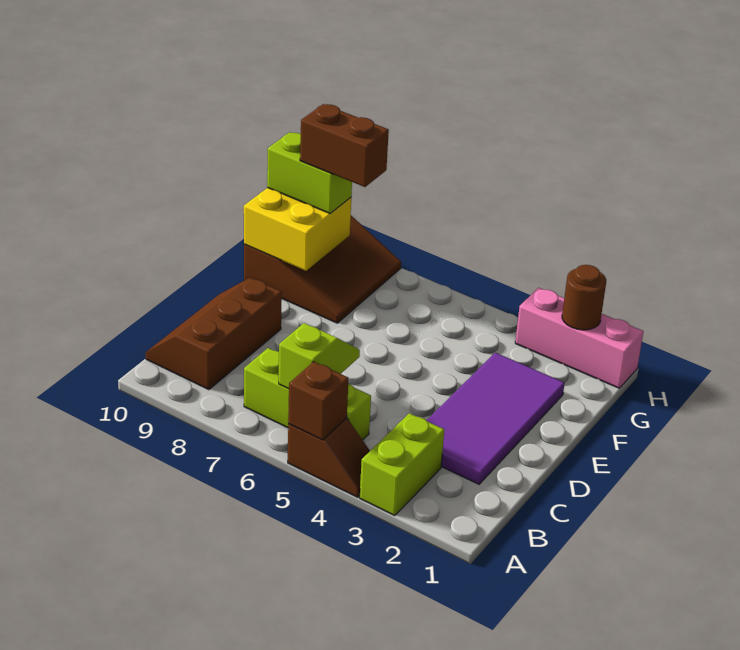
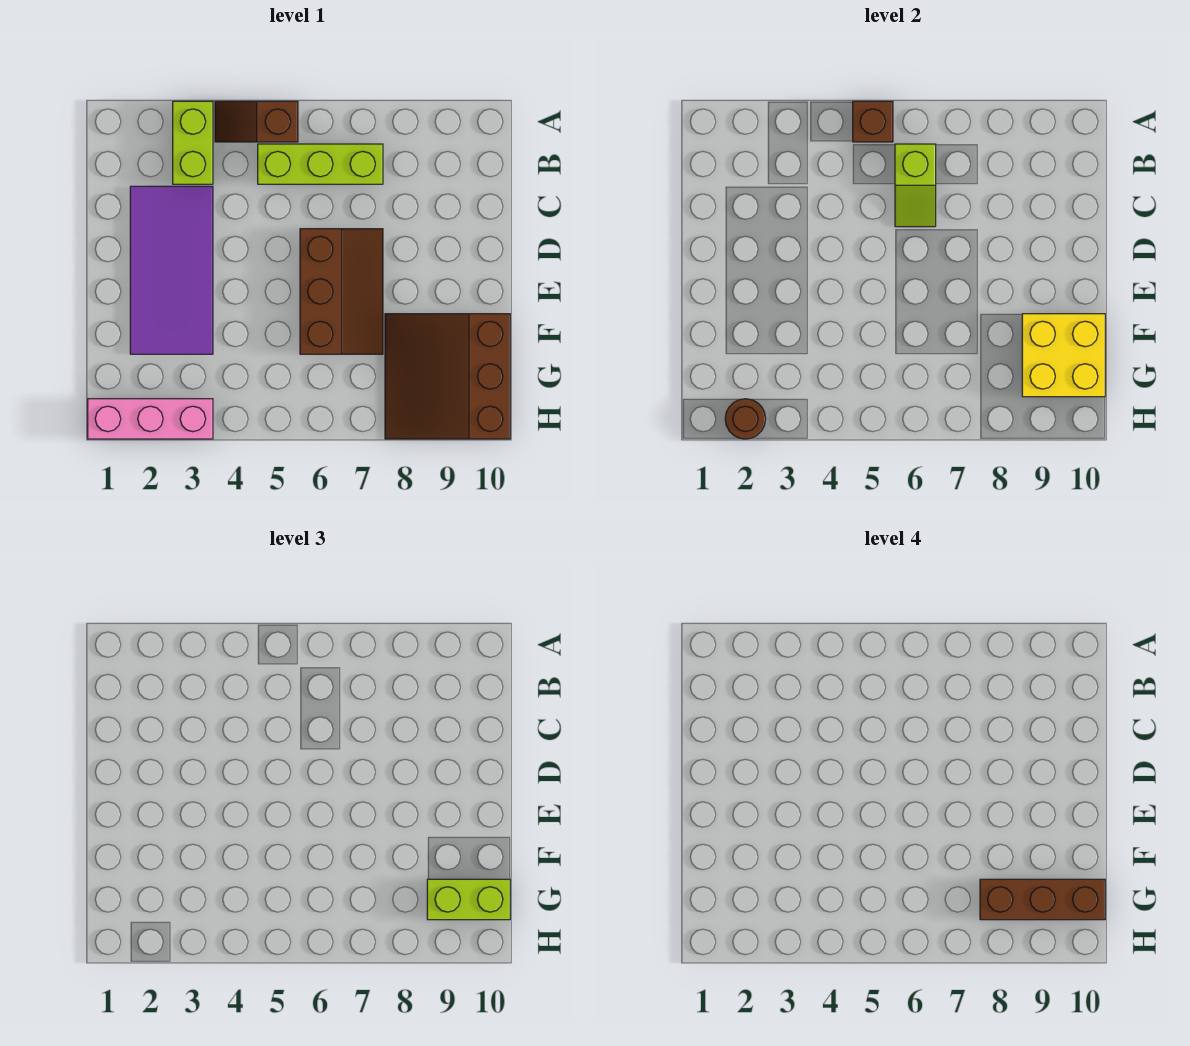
brown slope B9:D10 level 1 top 9 -> brown slope D6:F7 level 1 top 6
brown brick G8:G9 level 4 -> brown brick G8:G10 level 4

